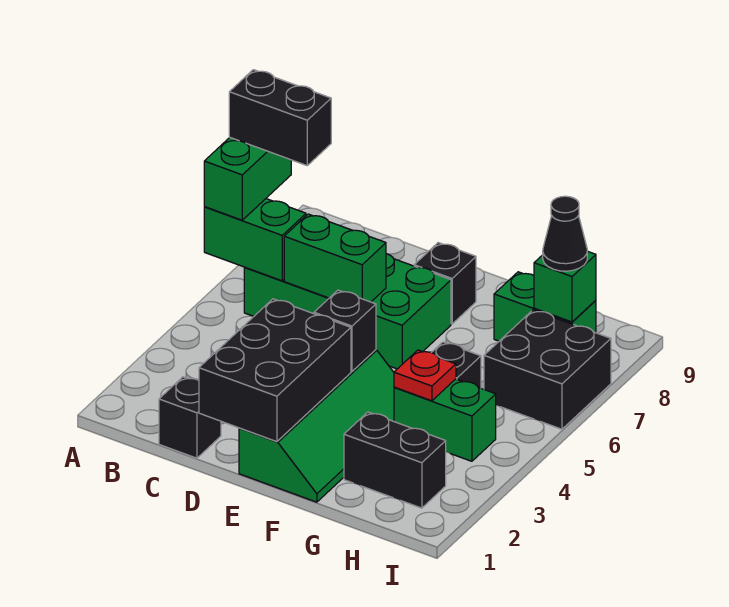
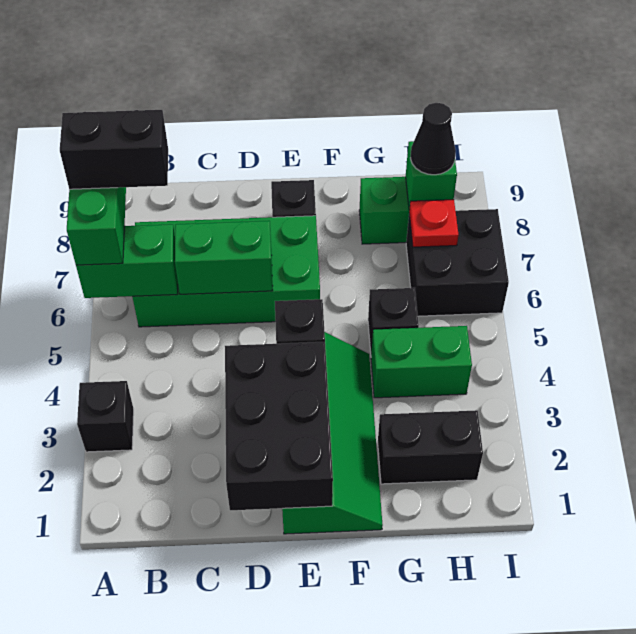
black brick C1 level 1 -> black brick A3 level 1
red plate G4 level 2 -> red plate H7 level 2

